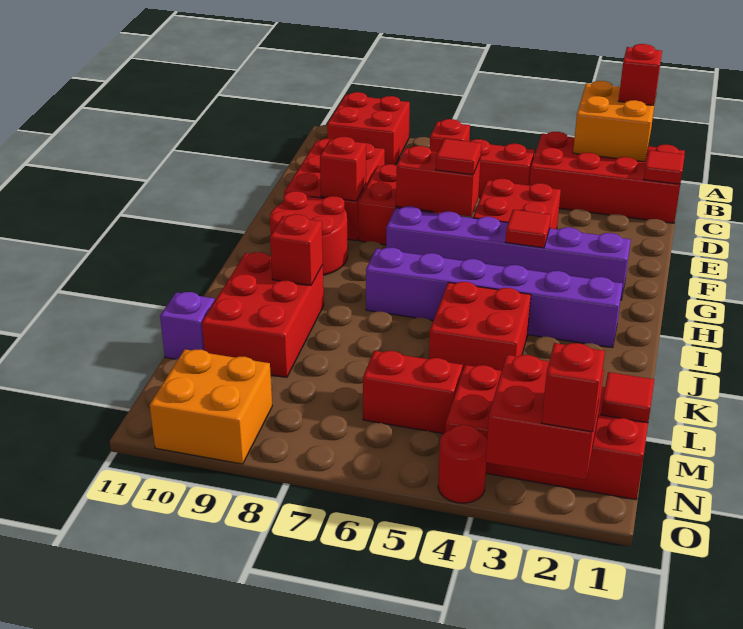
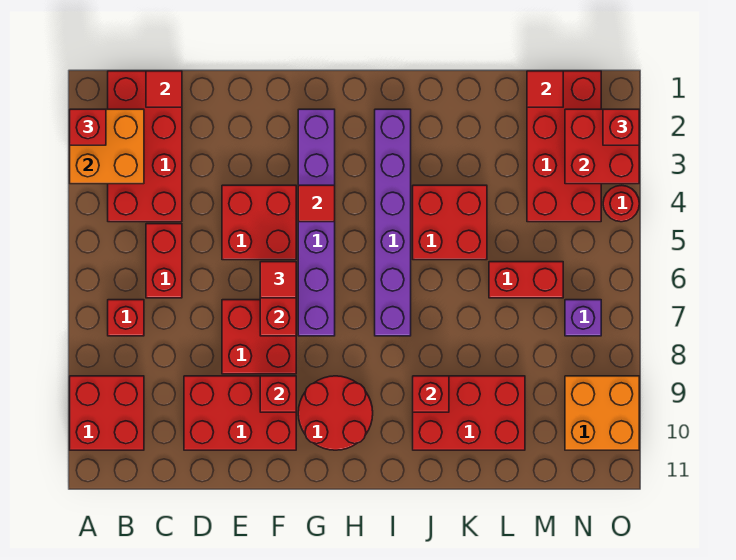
purple brick L11 level 1 -> purple brick N7 level 1
red brick M5:M6 level 1 -> red brick L6:M6 level 1

